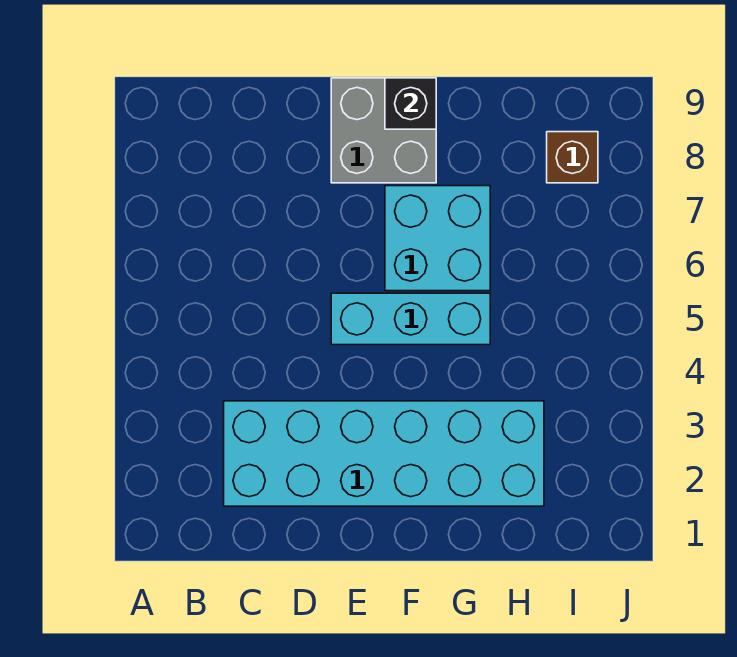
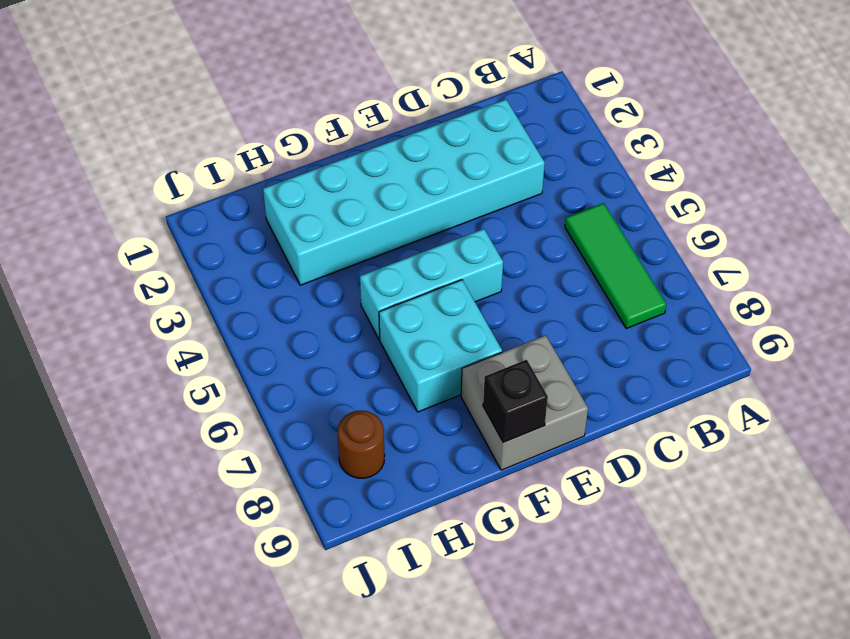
none -> green tile B5:B7 level 1
brown brick I8 level 1 -> brown round brick I8 level 1

